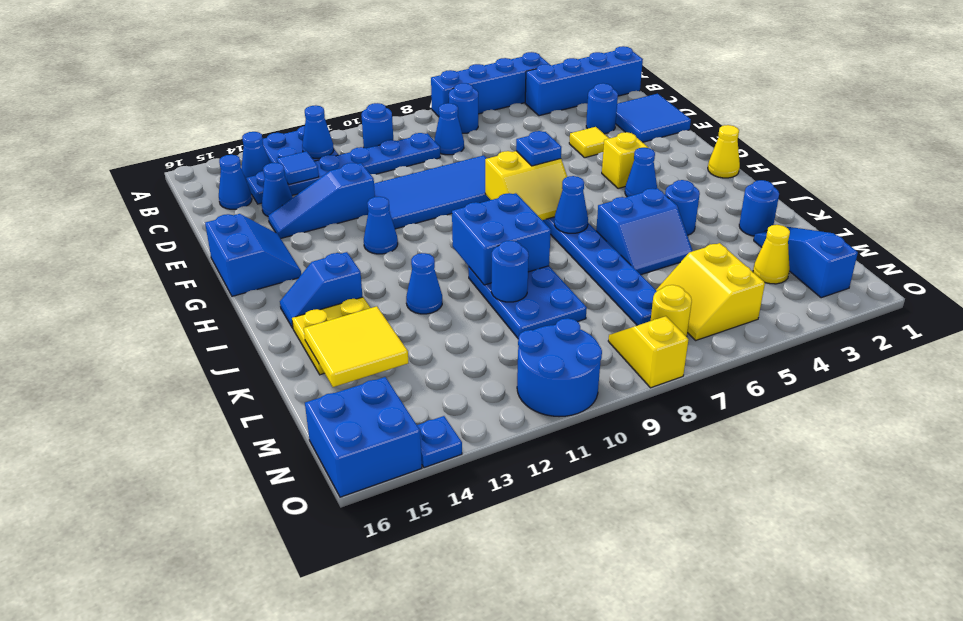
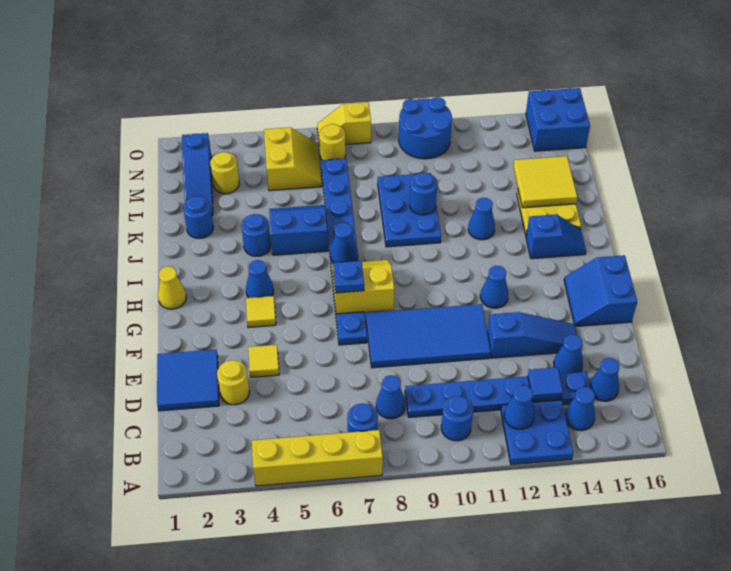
blue brick A4:A7 level 1 -> yellow brick A4:A7 level 1
blue brick B1:B4 level 1 -> none
blue round brick D3 level 1 -> yellow round brick D3 level 1
yellow brick G4 level 1 -> yellow tile G4 level 1
blue brick I9:J10 level 2 -> none
yellow cone M3 level 1 -> yellow round brick M3 level 1
yellow slope N8:O8 level 1 top O -> yellow slope O7:O8 level 1 top 8
blue plate O14 level 1 -> none

